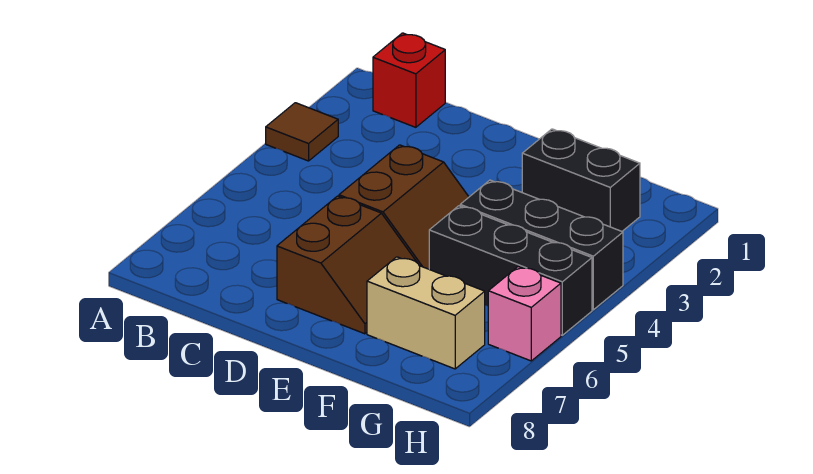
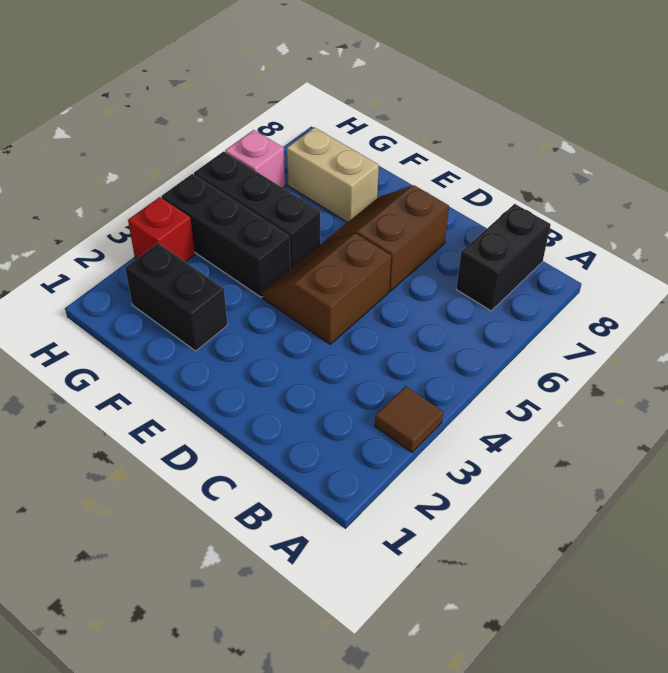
red brick B1 level 1 -> red brick H3 level 1
none -> black brick B7:B8 level 1

